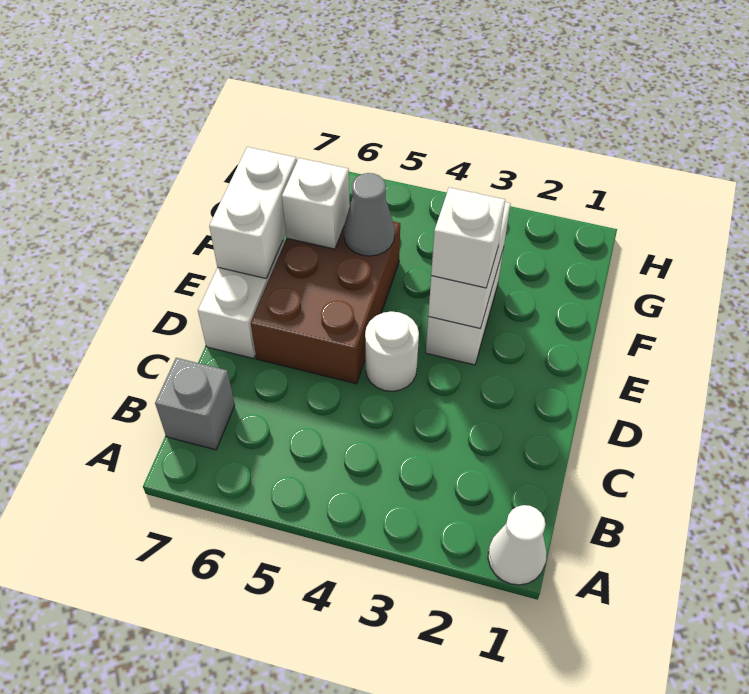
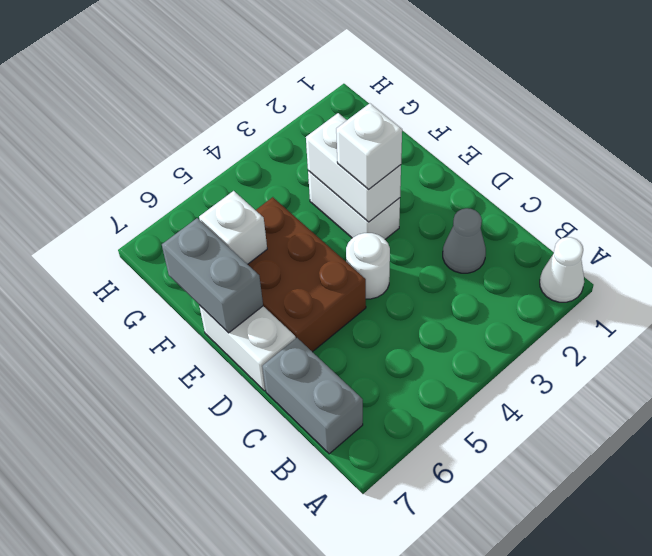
grey brick B7 level 1 -> grey brick B7:C7 level 1
white brick E7:F7 level 2 -> grey brick E7:F7 level 2
grey cone F5 level 2 -> grey cone C2 level 1

